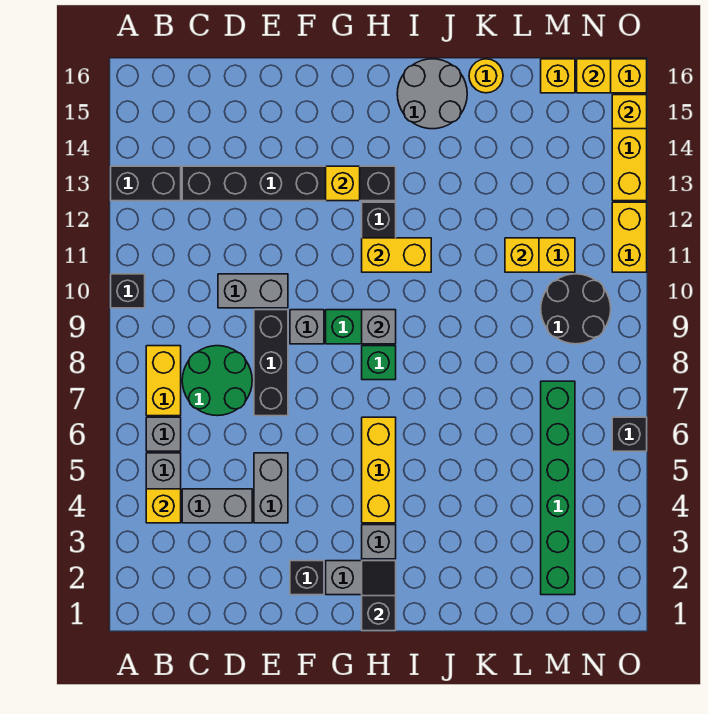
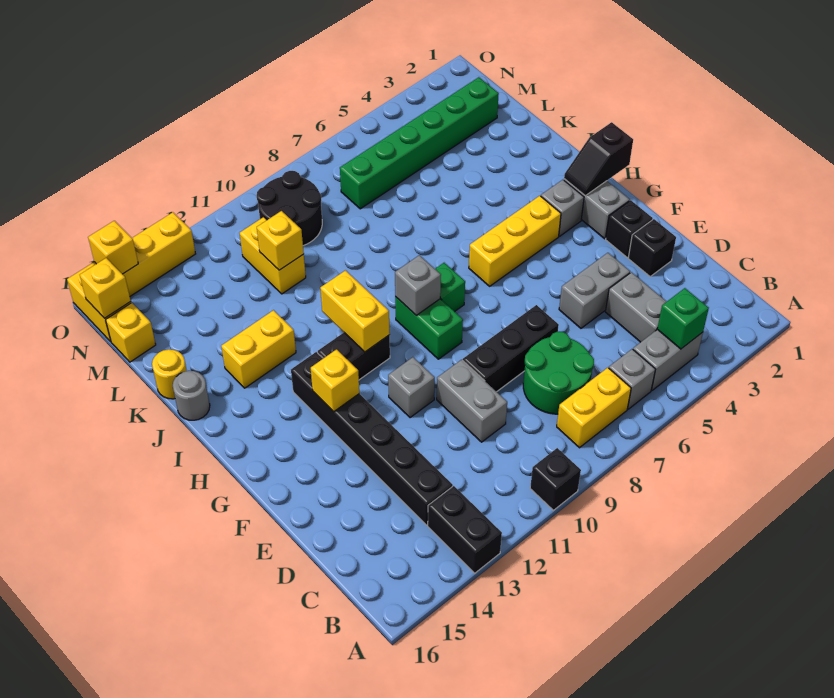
yellow brick B4 level 2 -> green brick B4 level 2
grey brick F9 level 1 -> grey brick F11 level 1
grey round brick I15:J16 level 1 -> grey round brick J16 level 1
black brick O6 level 1 -> black brick E2 level 1
yellow brick O11:O12 level 1 -> yellow brick J13:J14 level 1

